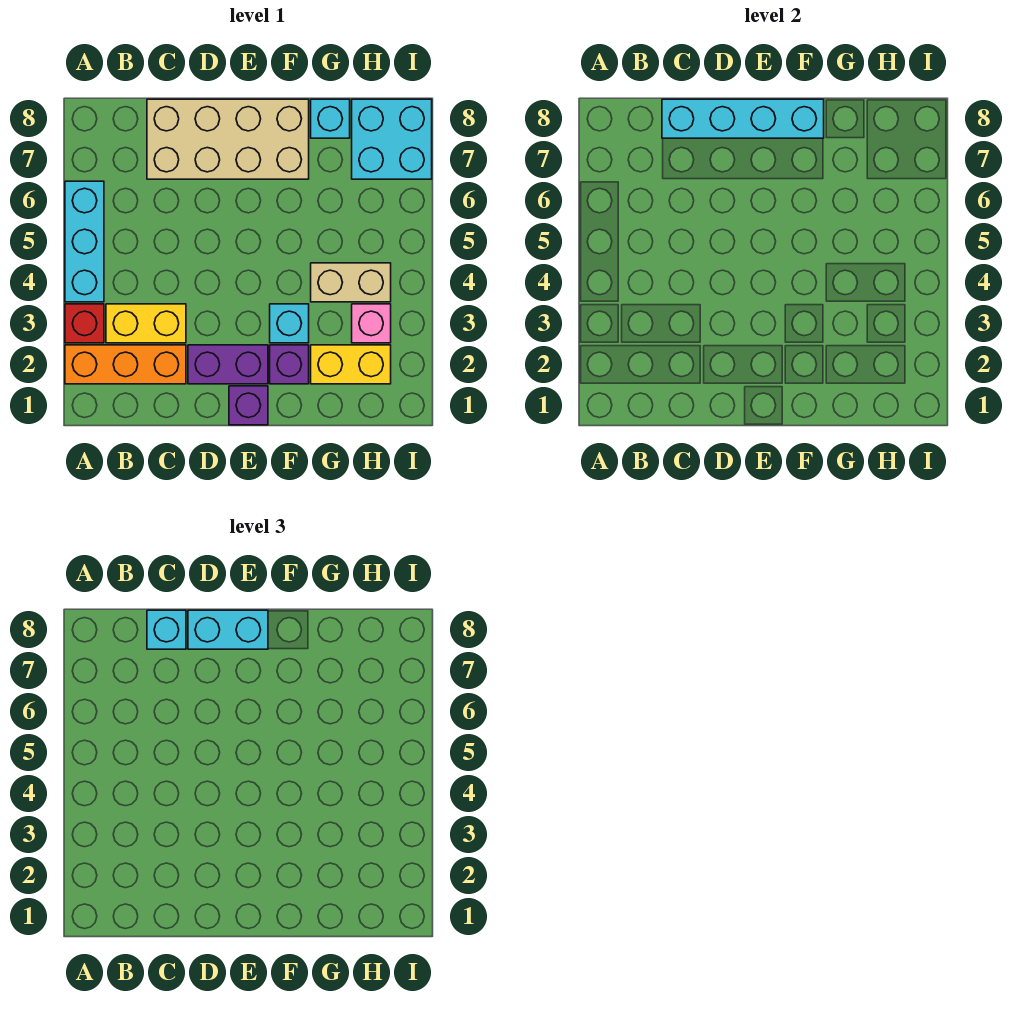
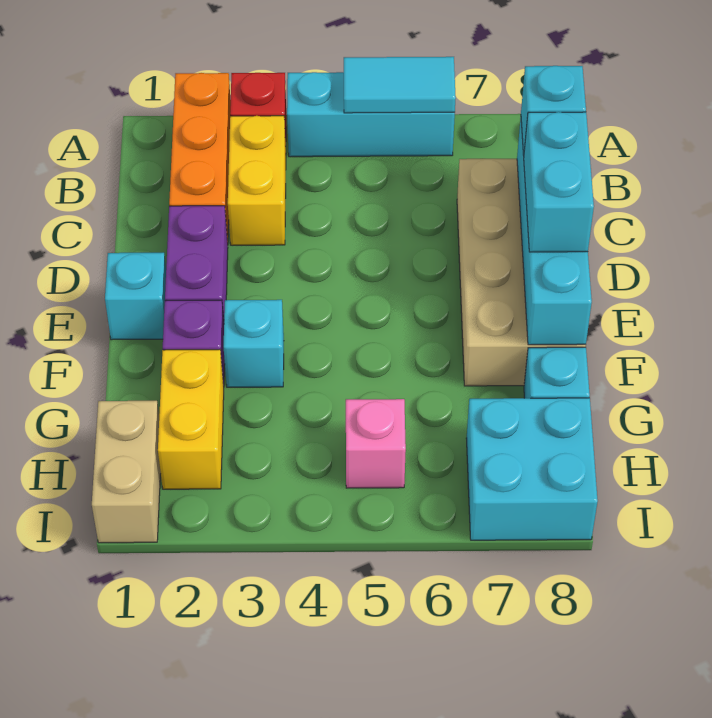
none -> cyan tile A5:A6 level 2
purple brick E1 level 1 -> cyan brick E1 level 1
tan brick G4:H4 level 1 -> tan brick H1:I1 level 1
pink brick H3 level 1 -> pink brick H5 level 1

